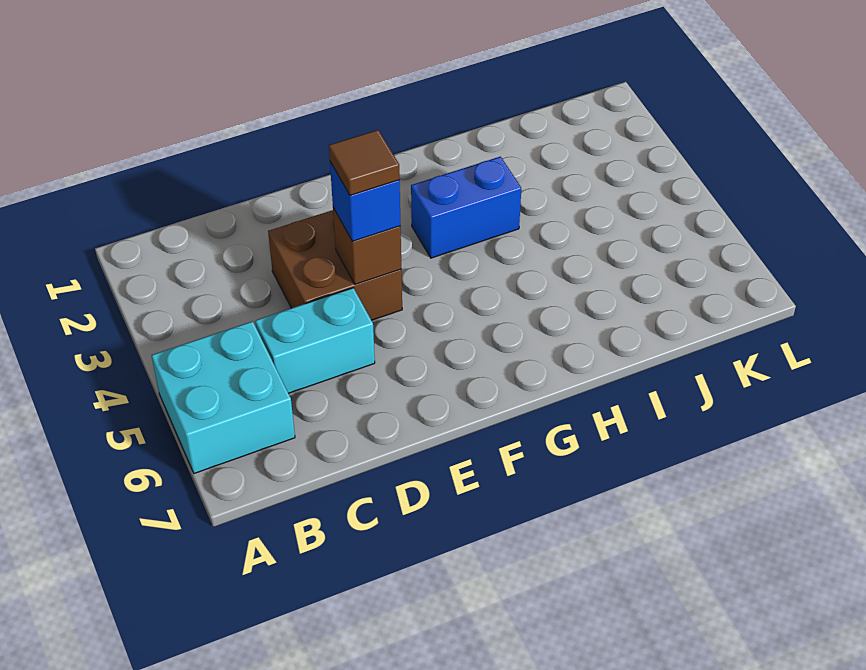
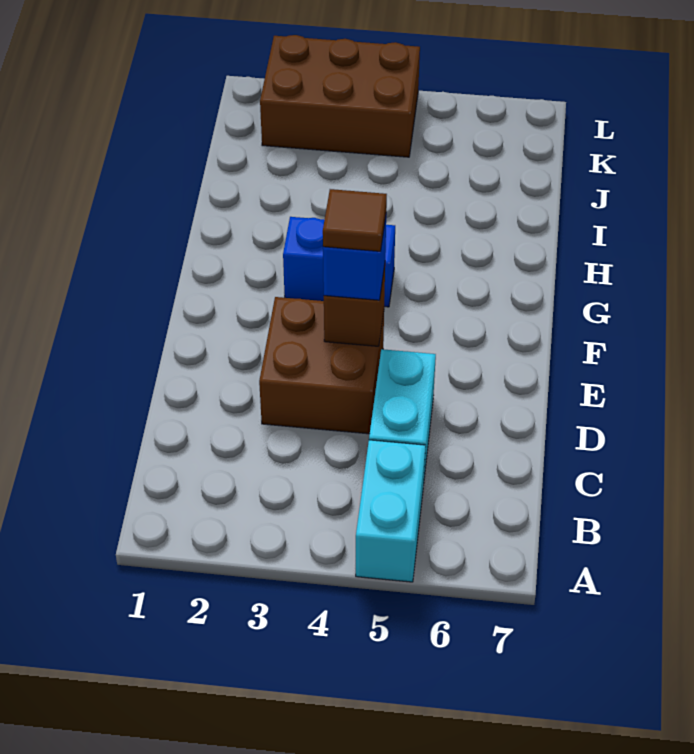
cyan brick A5:B6 level 1 -> cyan brick A5:B5 level 1
blue brick G3:H3 level 1 -> blue brick G3:G4 level 1
none -> brown brick K2:L4 level 1

